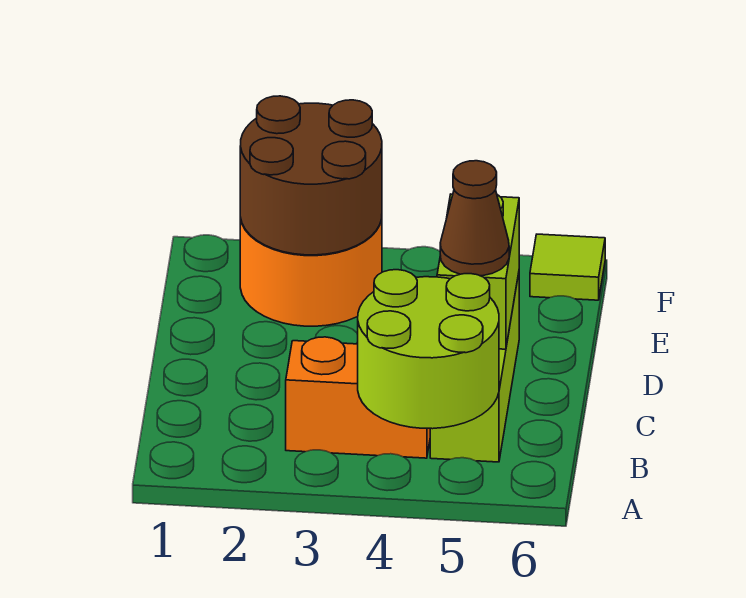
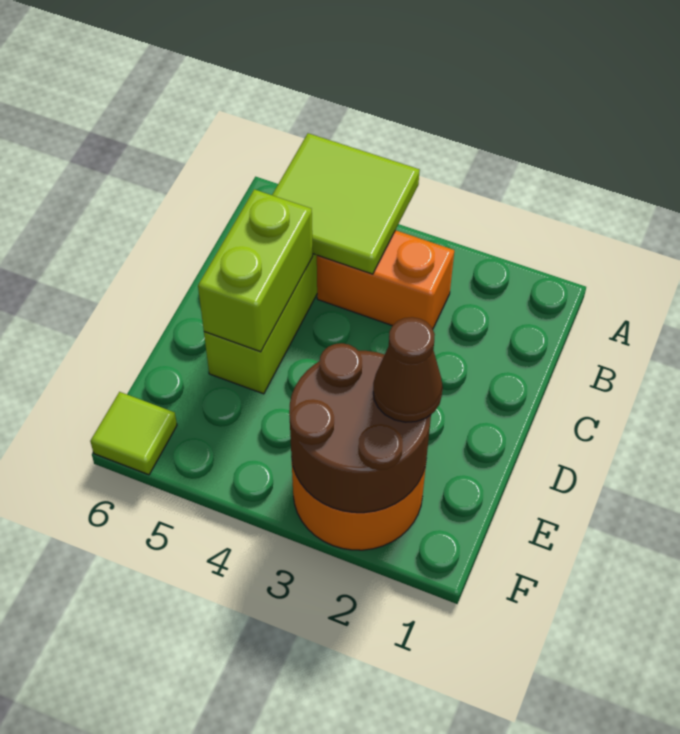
lime round brick A4:B5 level 2 -> lime tile A4:B5 level 2
brown cone C5 level 3 -> brown cone E2 level 3

